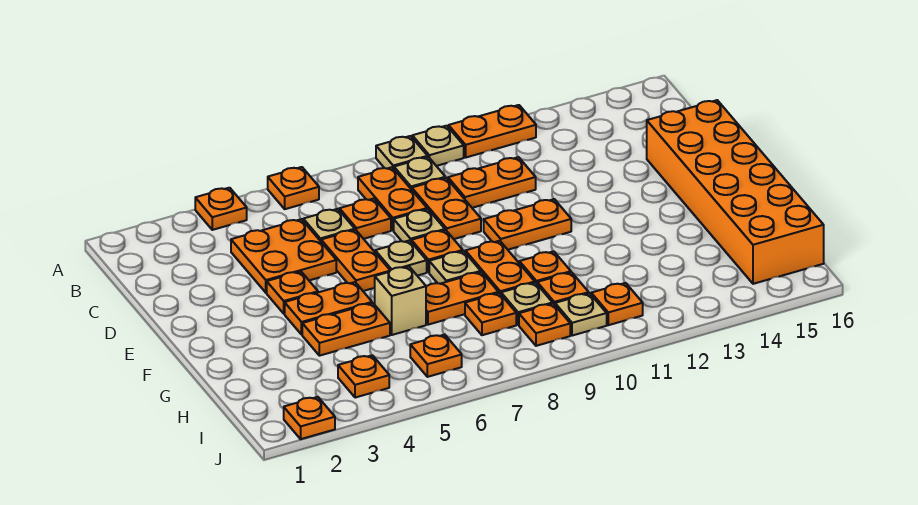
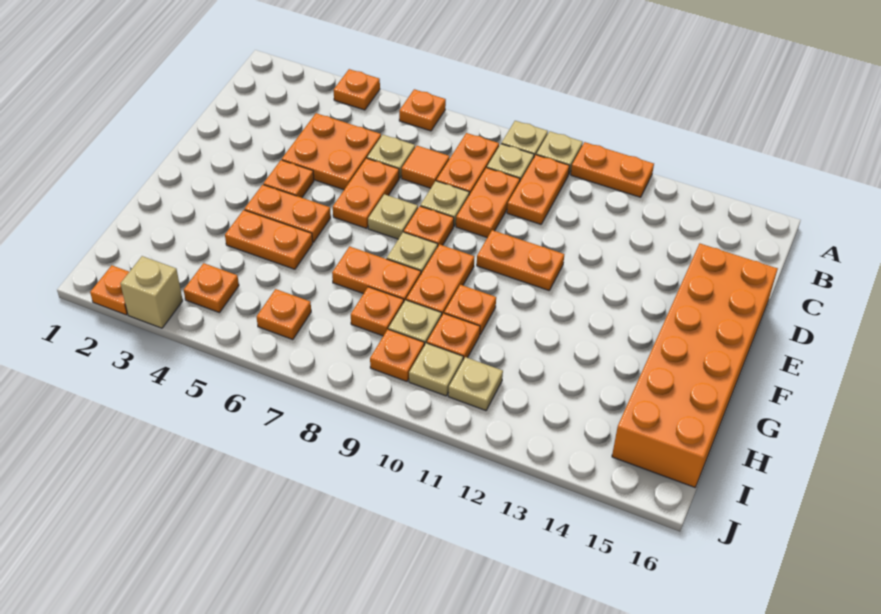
orange plate C7 level 1 -> orange tile C7 level 1
orange plate C10:C11 level 1 -> orange plate B10:C10 level 1
tan brick G6 level 1 -> tan brick J3 level 1
orange plate I11 level 1 -> tan plate I11 level 1

